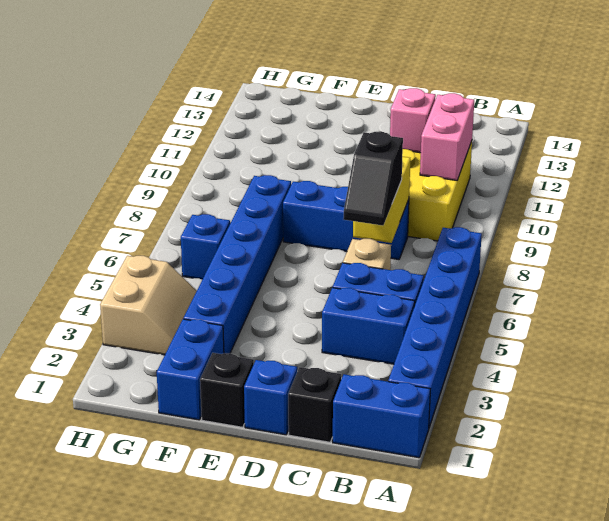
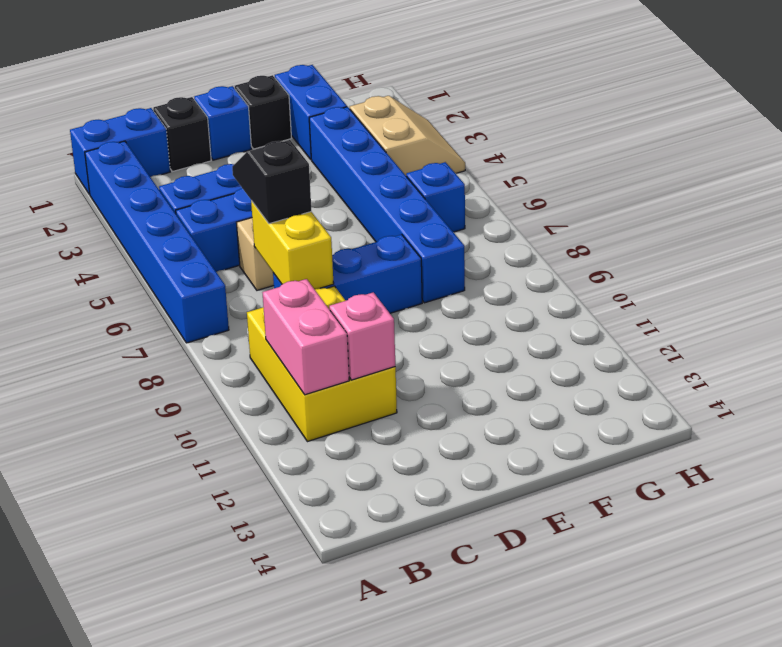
tan slope G3:H4 level 1 top H -> tan slope G3:H4 level 1 top G

